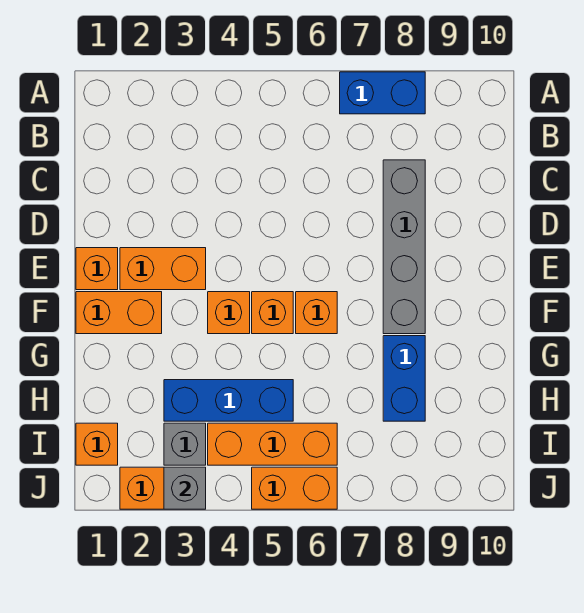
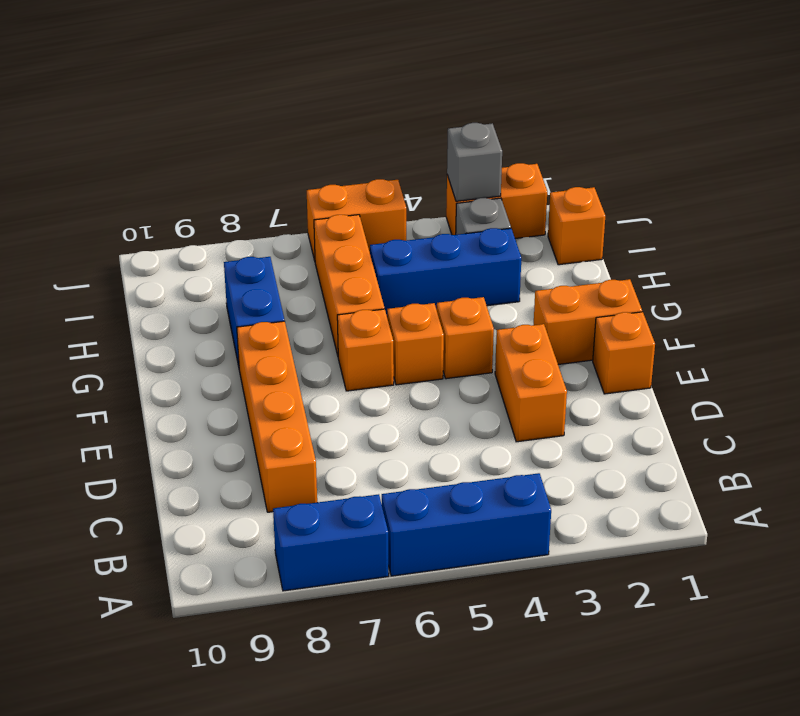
none -> blue brick A4:A6 level 1
grey brick C8:F8 level 1 -> orange brick C8:F8 level 1
orange brick E2:E3 level 1 -> orange brick D3:E3 level 1
orange brick I4:I6 level 1 -> orange brick G6:I6 level 1

